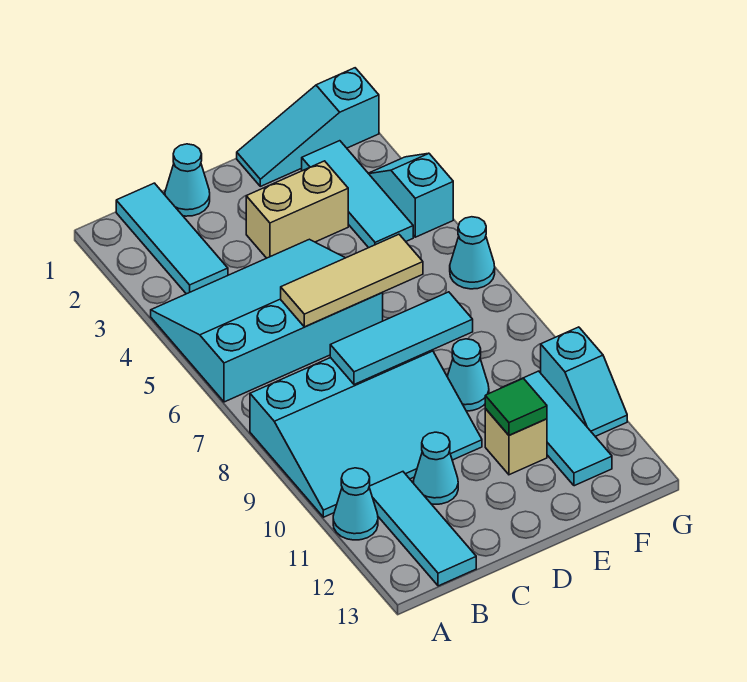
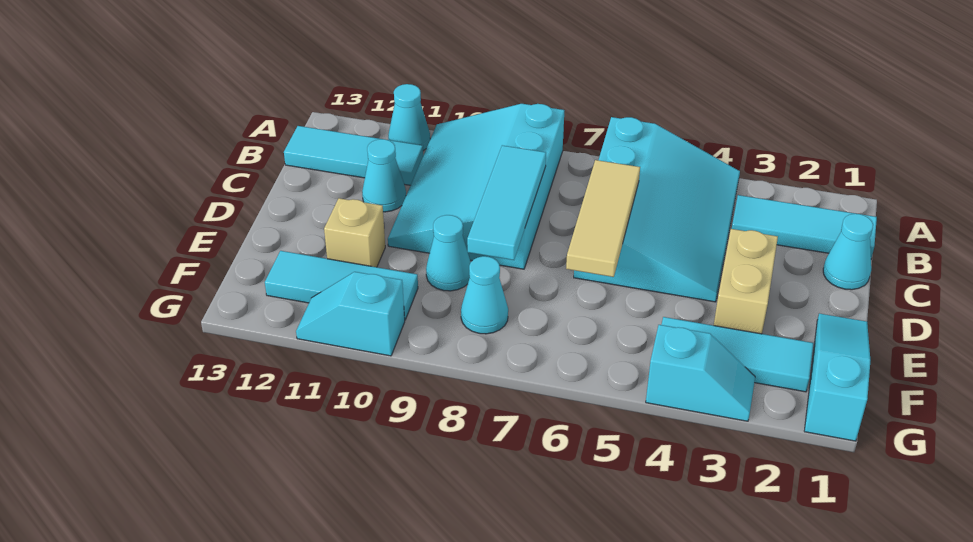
green tile E11 level 2 -> none
cyan cone G6 level 1 -> cyan cone F8 level 1

